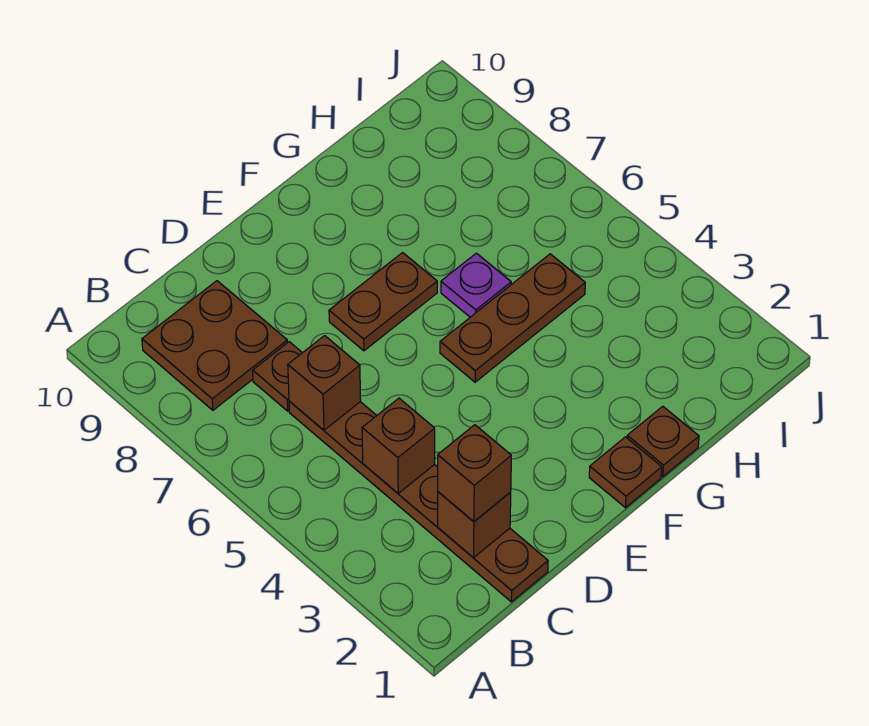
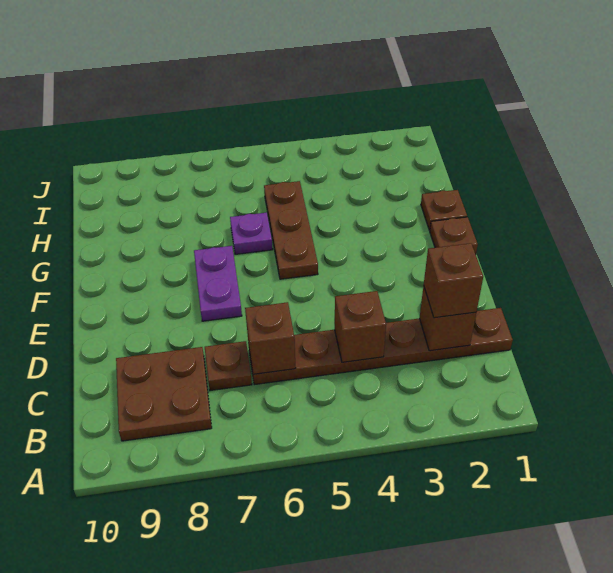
brown plate E7:F7 level 1 -> purple plate E7:F7 level 1

